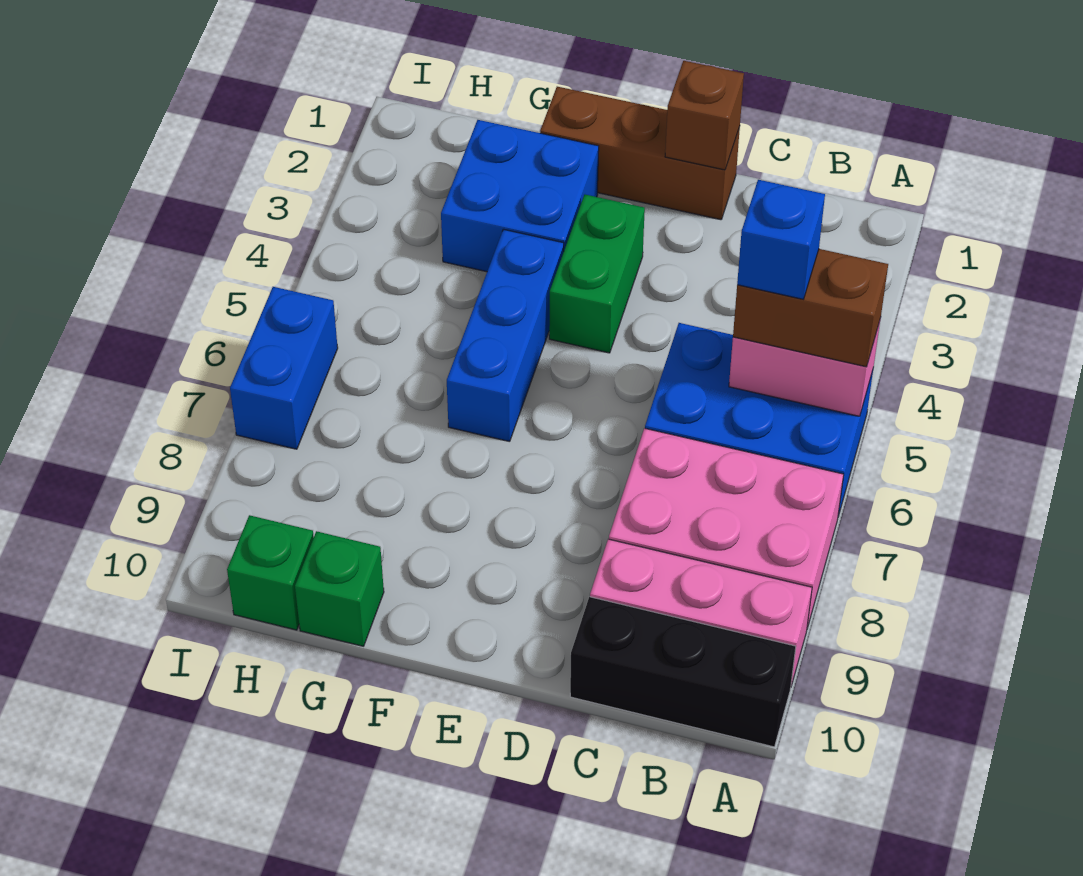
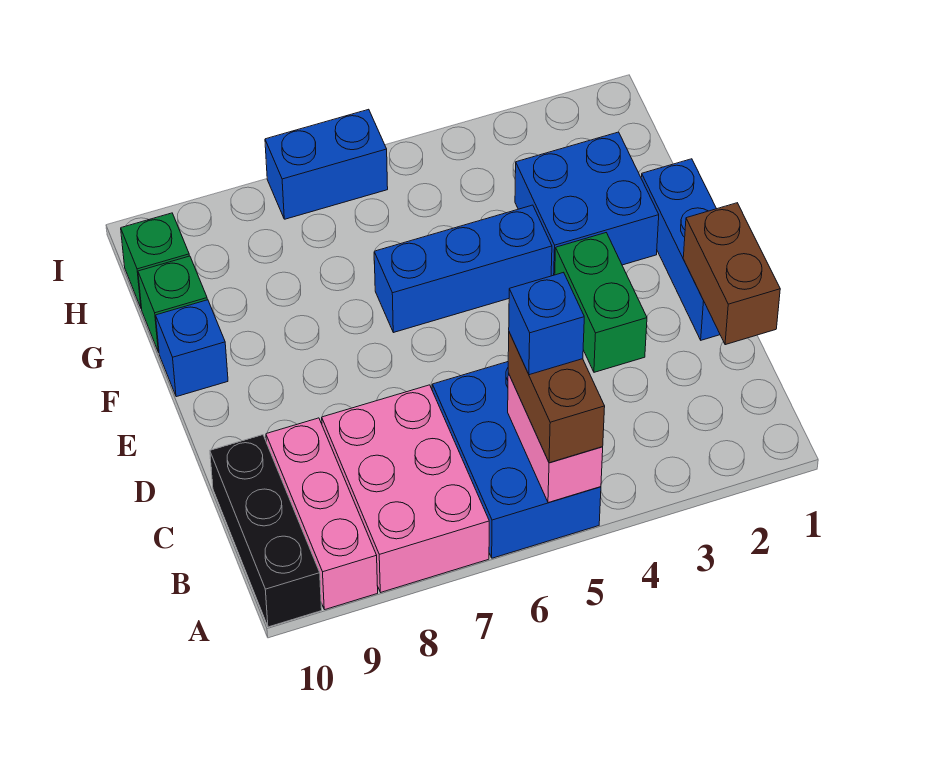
brown brick D1:F1 level 1 -> blue brick D1:F1 level 1
brown brick D1 level 2 -> brown brick C1:D1 level 2
green brick E3:E4 level 1 -> green brick D3:E3 level 1
none -> blue brick F10 level 1

